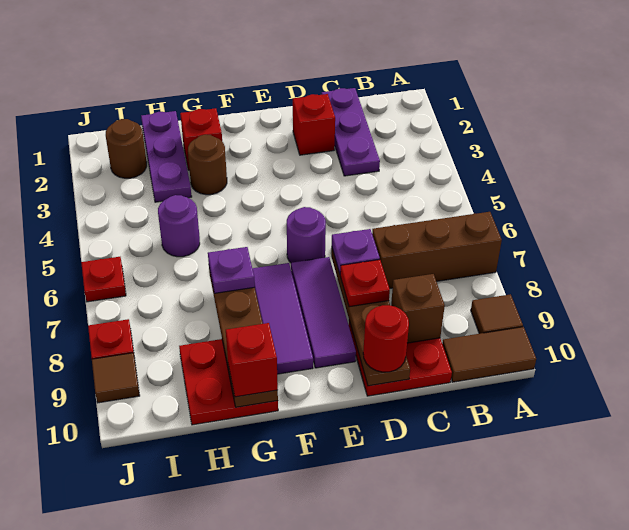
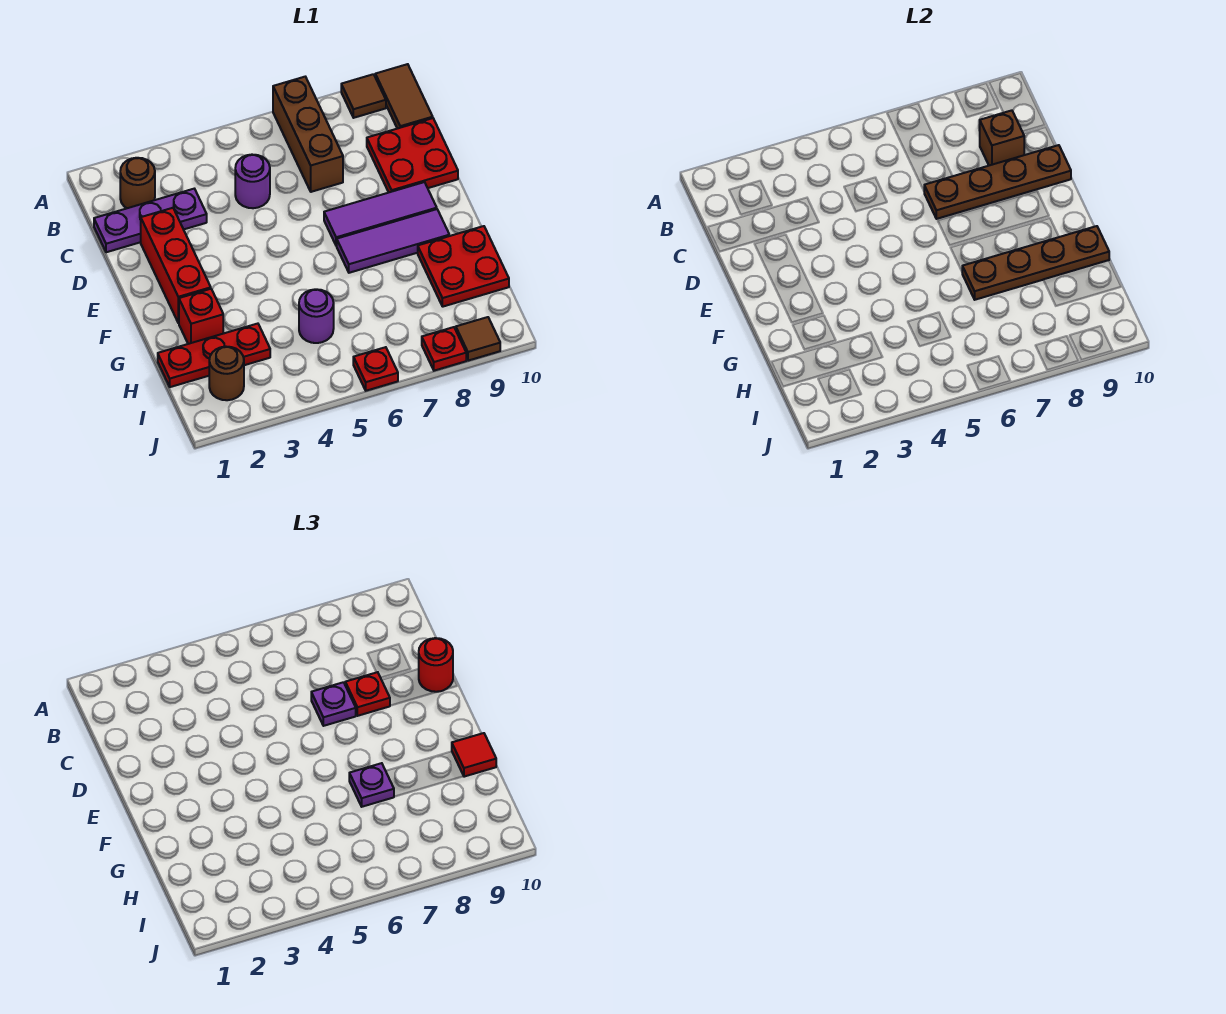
red brick D2 level 1 -> red brick D2:F2 level 1
purple round brick E6 level 1 -> purple round brick C5 level 1
brown round brick G3 level 1 -> brown round brick B2 level 1
red brick G10 level 3 -> red tile G10 level 3
purple plate H1:H3 level 1 -> red plate H1:H3 level 1

